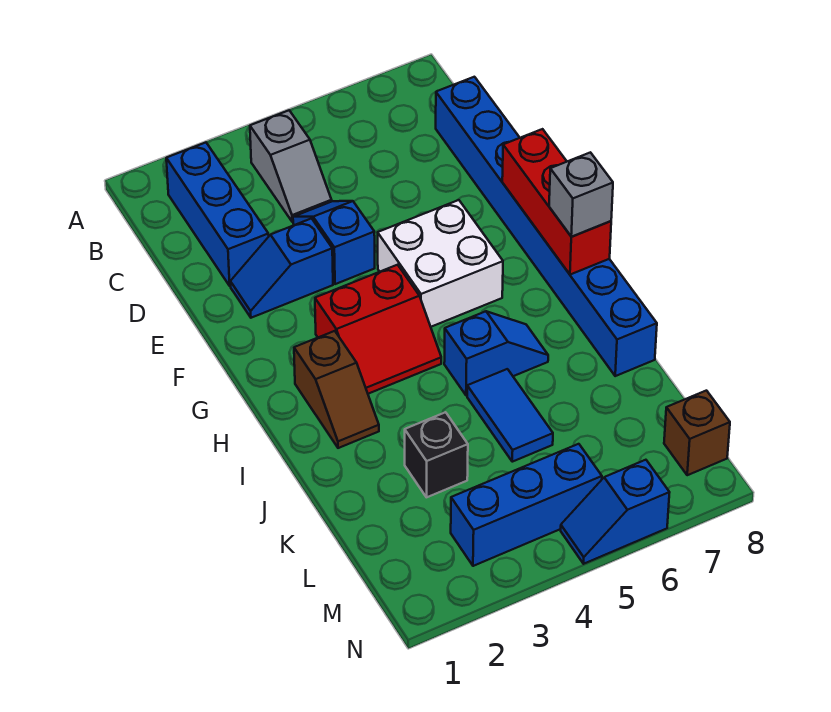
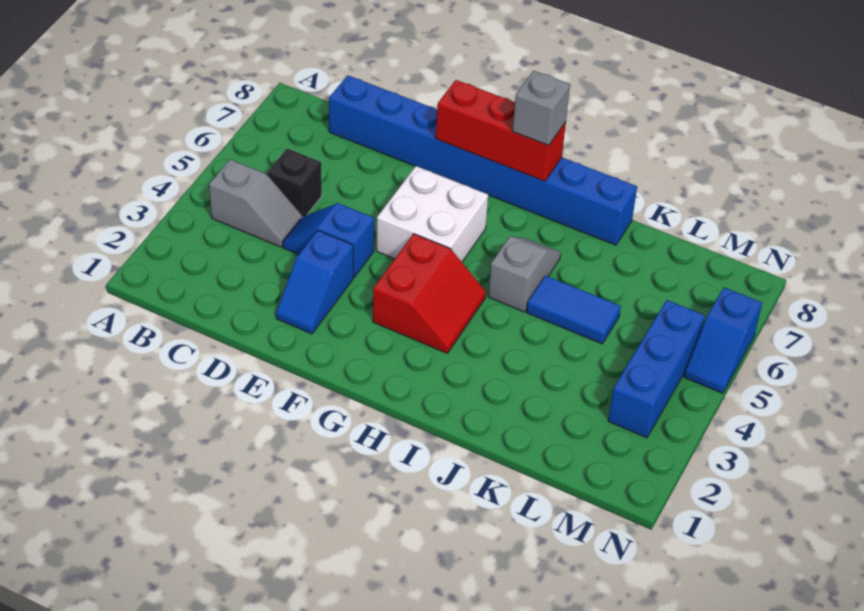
blue brick B2:D2 level 1 -> none
brown slope H2:I2 level 1 top H -> none
blue slope I5:I6 level 1 top 5 -> grey slope I5:I6 level 1 top 5
black brick K3 level 1 -> black brick C5 level 1
brown brick M8 level 1 -> none

